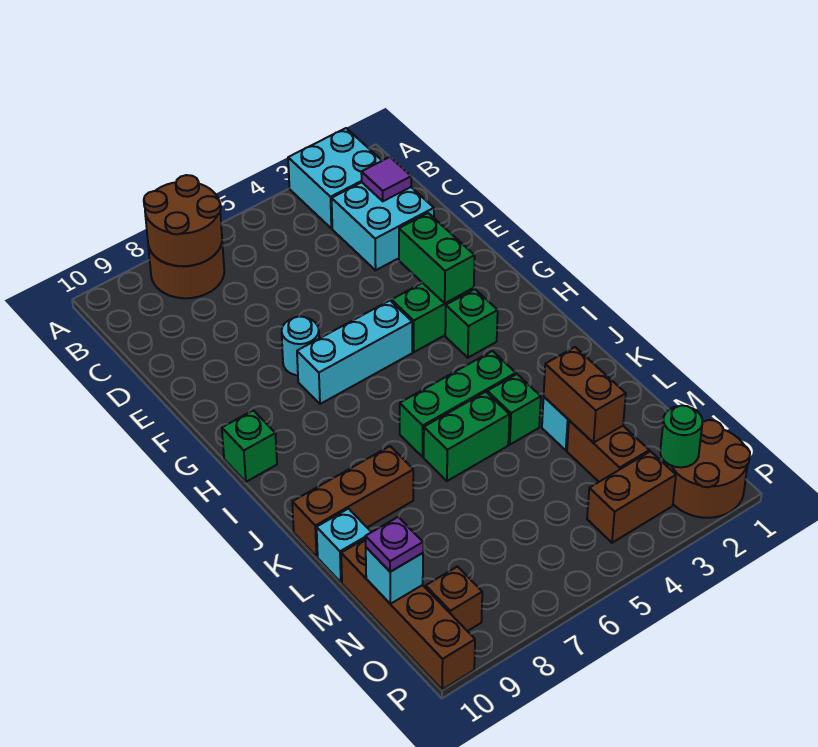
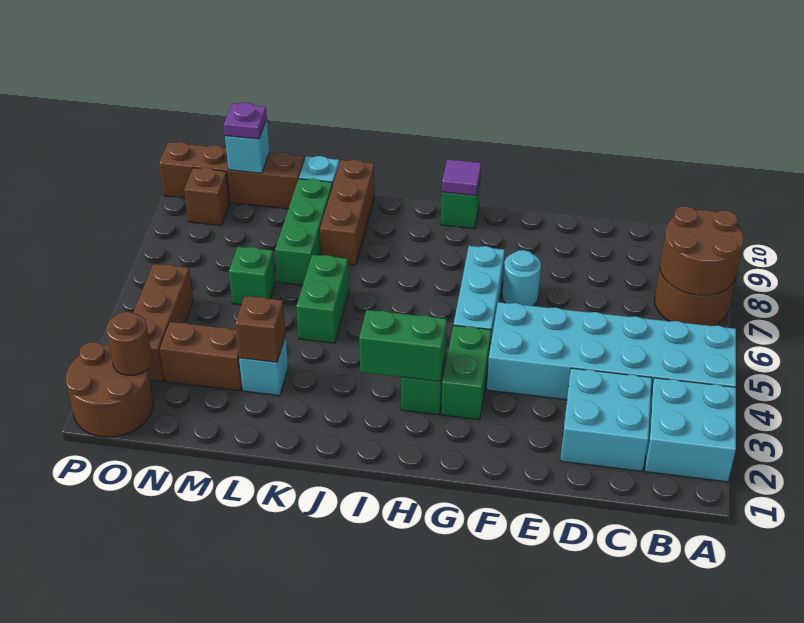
none -> cyan brick A4:F5 level 1
purple tile C2 level 2 -> purple tile H10 level 2
green brick F3:G3 level 2 -> green brick H3:I3 level 2
green brick J4:J6 level 1 -> green brick L7:L9 level 1
green brick K4 level 1 -> green brick M6 level 1
brown brick L3:M3 level 2 -> brown brick L3 level 2
green round brick O2 level 2 -> brown round brick O2 level 2
brown brick O3:O4 level 1 -> brown brick O3:O5 level 1

